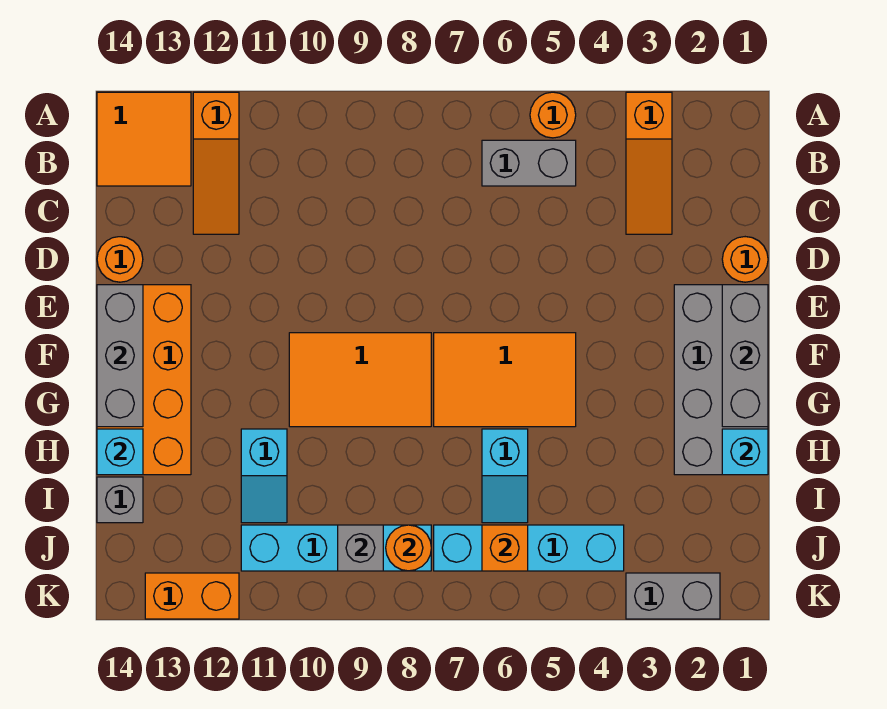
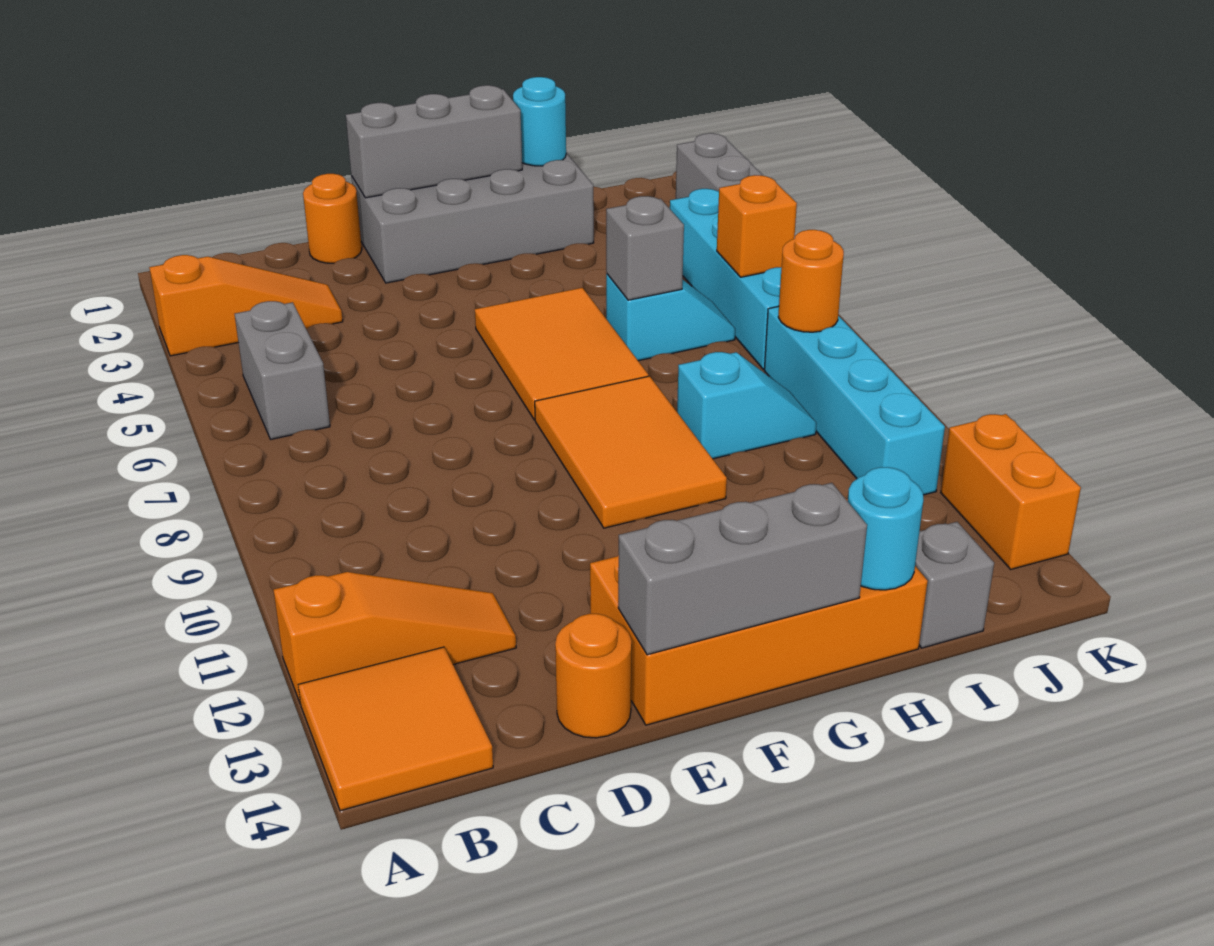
orange round brick A5 level 1 -> none
cyan brick H1 level 2 -> cyan round brick H1 level 2
cyan slope H11:I11 level 1 top H -> cyan slope H9:I9 level 1 top H
cyan brick H14 level 2 -> cyan round brick H14 level 2
grey brick J9 level 2 -> grey brick H6 level 2

